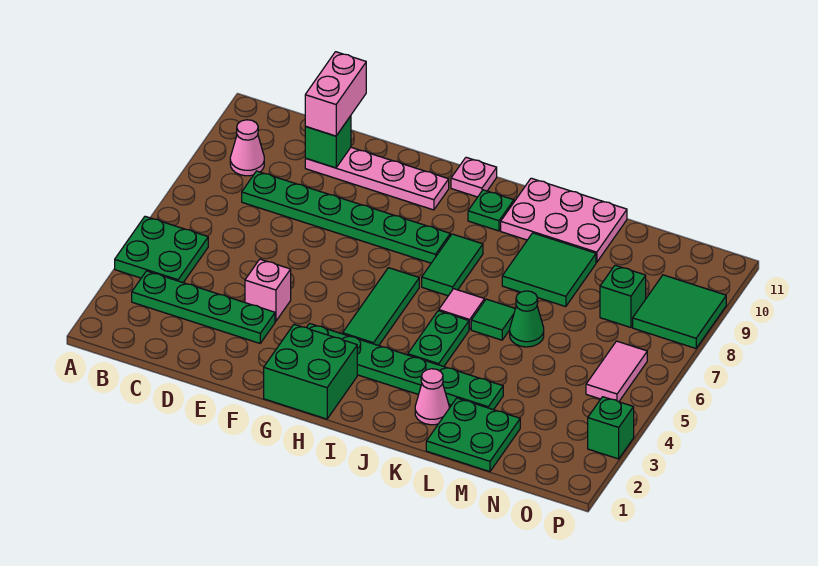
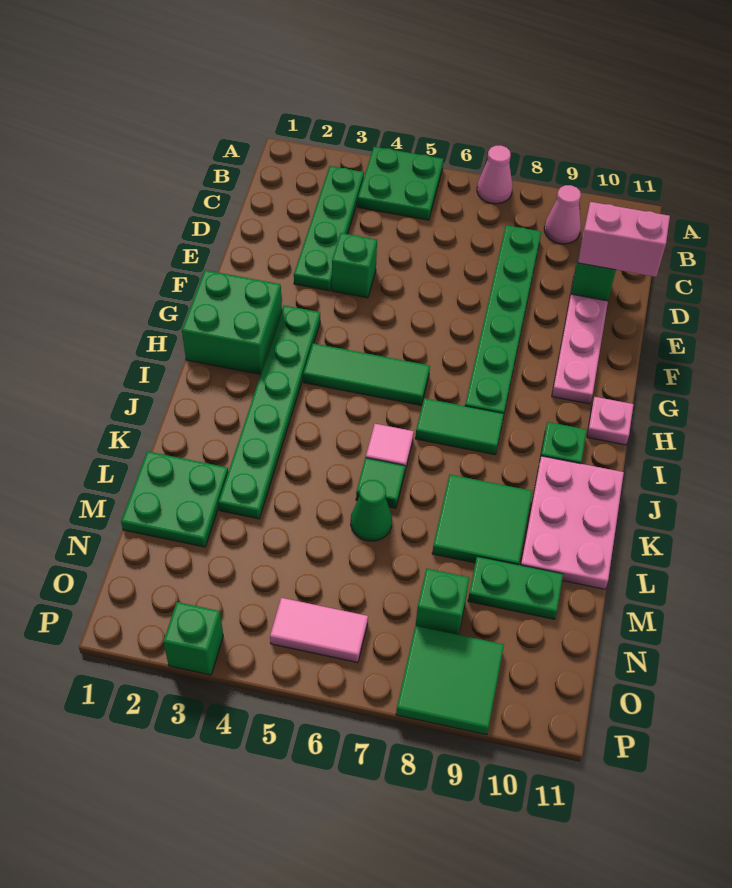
pink brick E4 level 1 -> green brick E4 level 1
green plate J4:J5 level 1 -> green plate M9:M10 level 1
pink cone K2 level 1 -> pink cone A7 level 1

